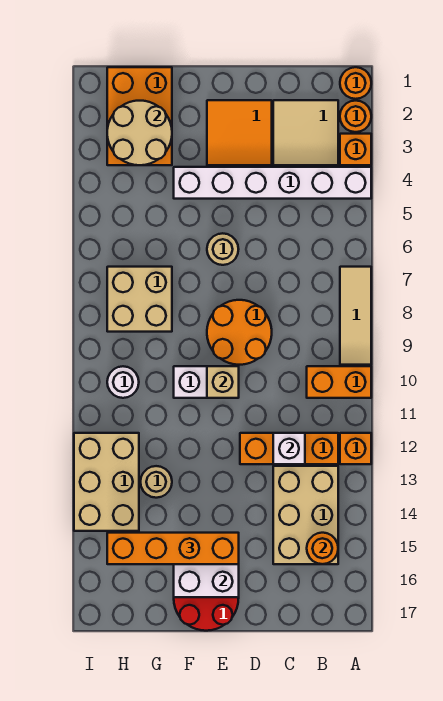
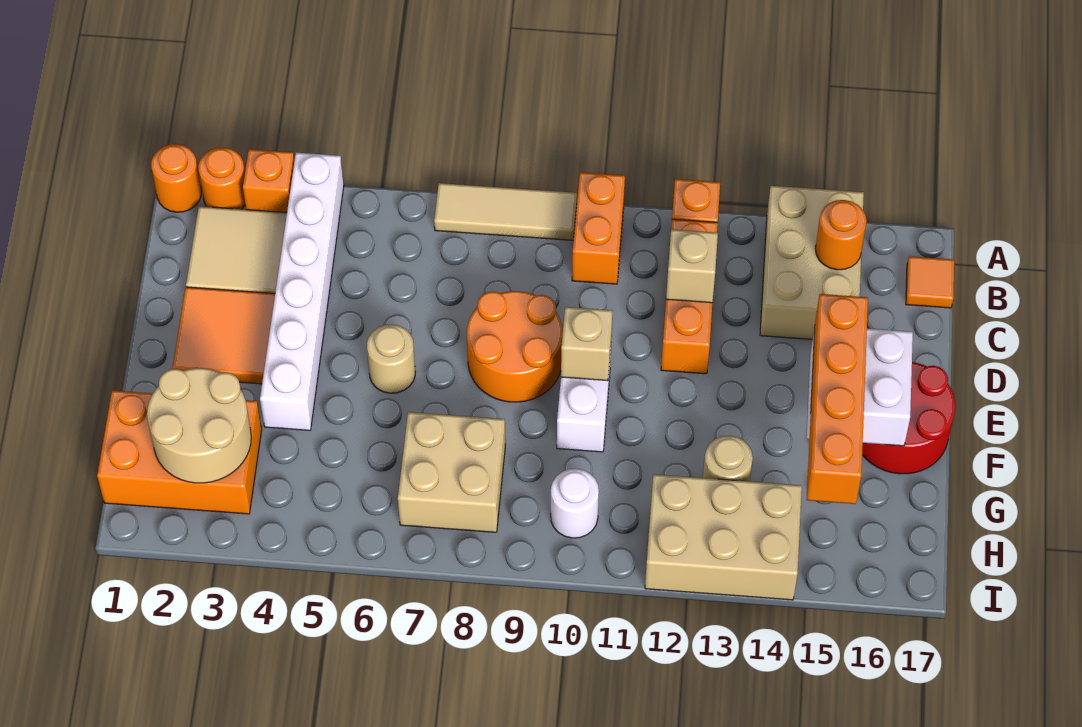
tan brick B13:C15 level 1 -> tan brick A14:C15 level 1
none -> orange tile B17 level 1
white brick C12 level 2 -> tan brick C12 level 2

